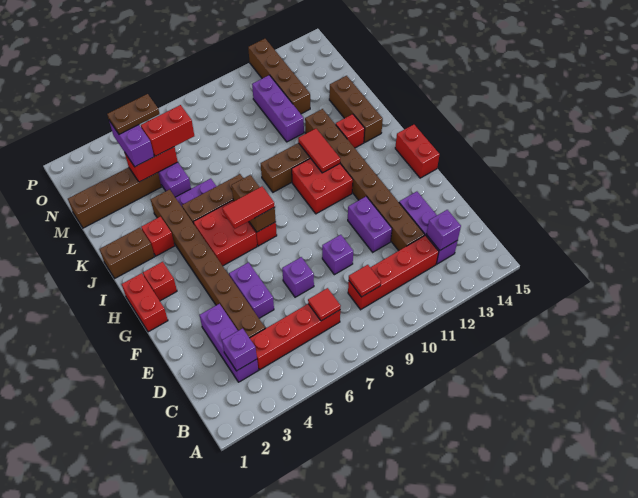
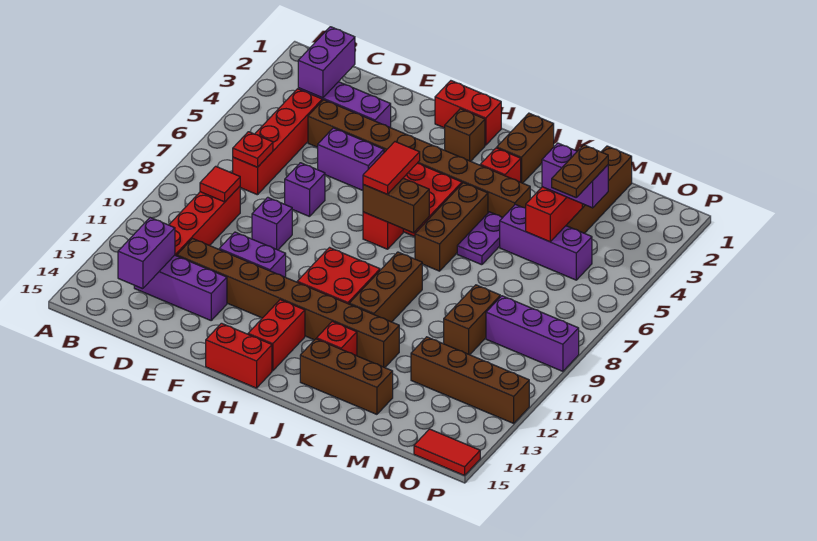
purple brick C3 level 2 -> purple brick C2:C3 level 2
red tile C7 level 2 -> red plate C7 level 2
purple brick C13 level 2 -> purple brick C13:C14 level 2
red brick H2 level 1 -> brown brick H2 level 1
red tile I11:J11 level 2 -> red tile O15:P15 level 1
purple brick L11:N11 level 1 -> purple brick N9:P9 level 1
red brick M5:M6 level 3 -> red brick H13:H14 level 1
none -> brown brick M9:M10 level 1

